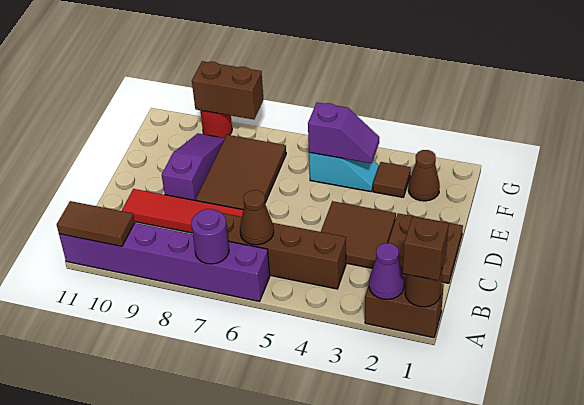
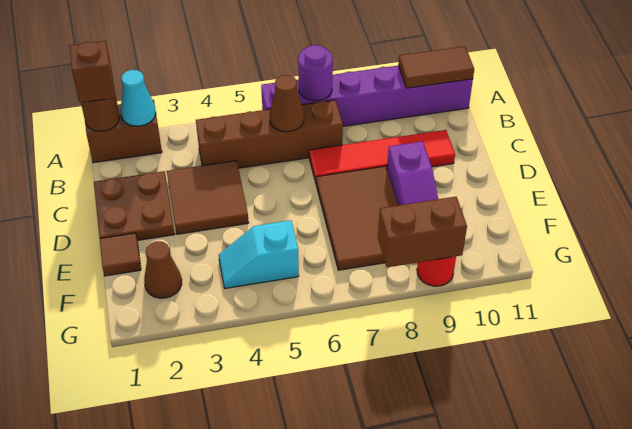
purple cone A2 level 2 -> cyan cone A2 level 2
brown tile F3 level 1 -> brown tile E1 level 1
purple slope F4:F5 level 2 top 5 -> none

